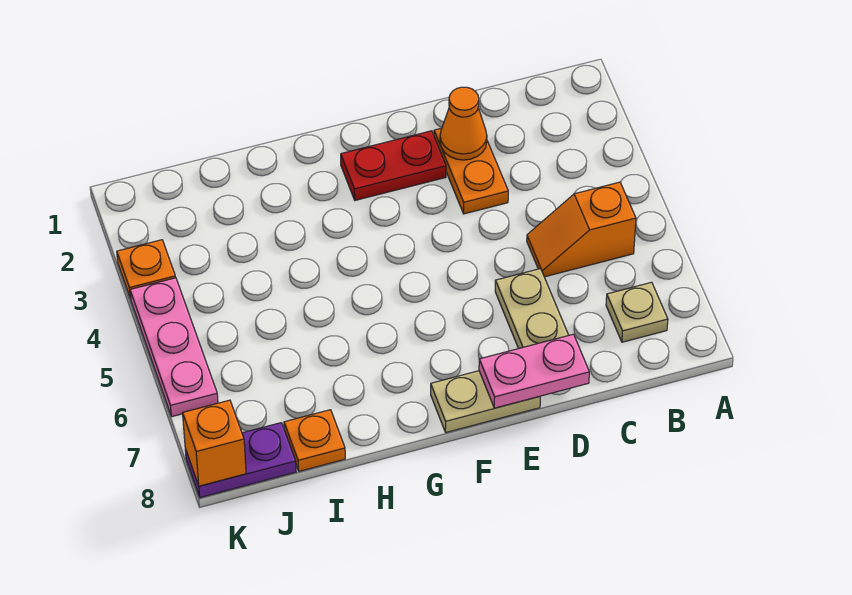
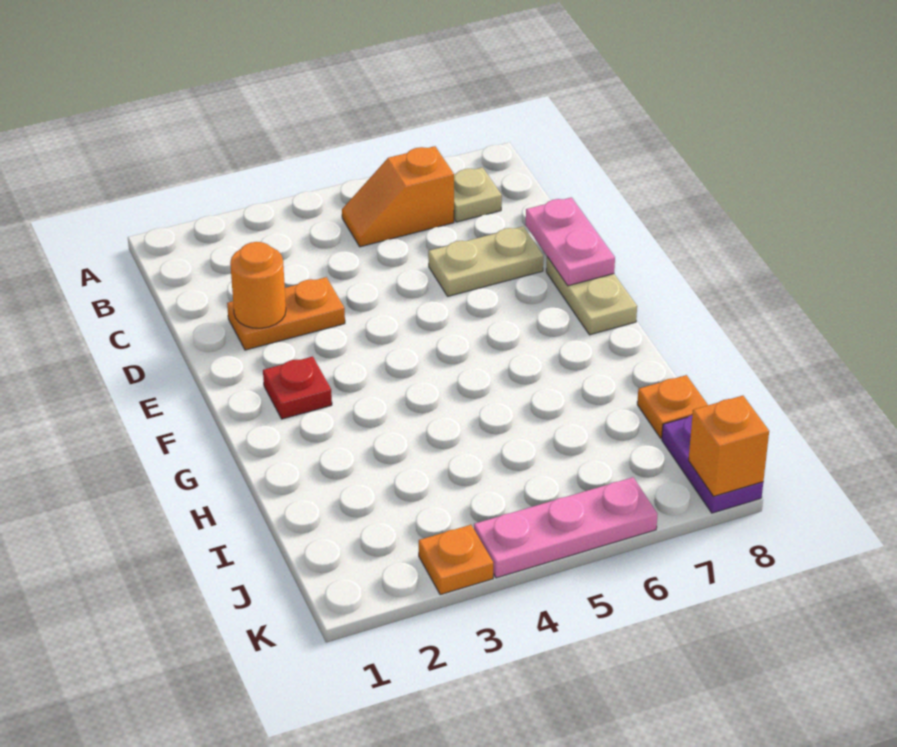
orange slope B5:C5 level 1 top B -> orange slope B5:B6 level 1 top 6
orange cone D2 level 2 -> orange round brick D2 level 2
red plate E2:F2 level 1 -> red plate F2 level 1

